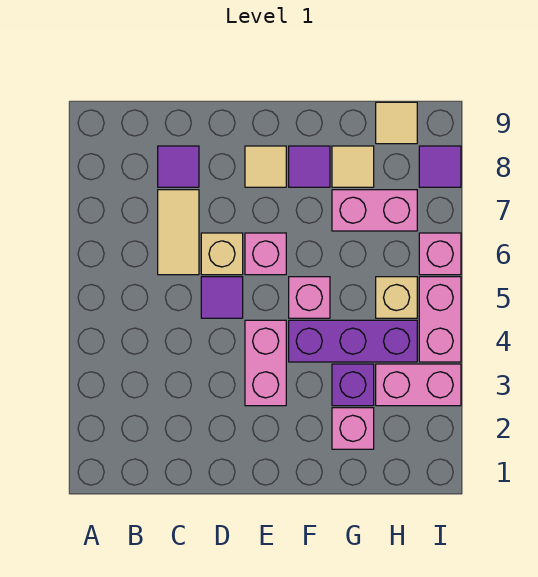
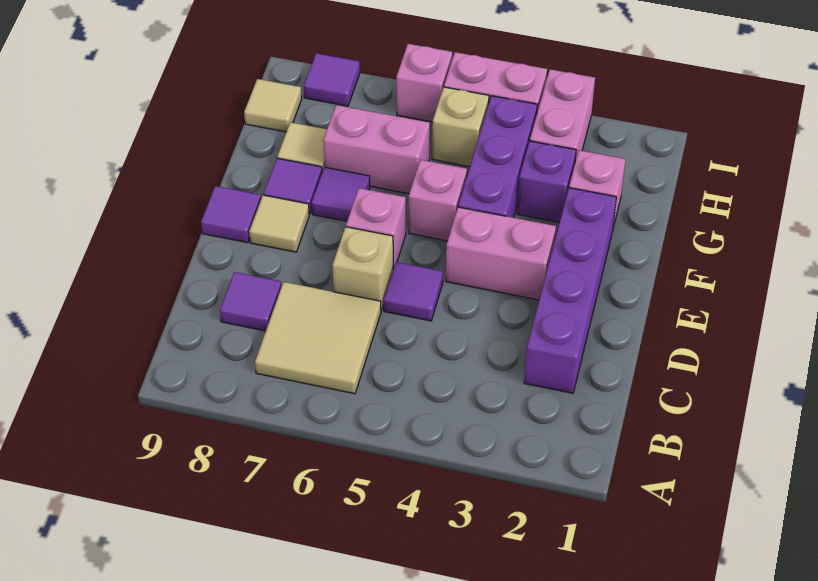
none -> purple brick C2:F2 level 1
tan tile C6:C7 level 1 -> tan tile B6:C7 level 1
none -> purple tile E9 level 1
none -> purple tile F7 level 1
pink brick G7:H7 level 1 -> pink brick G6:G7 level 1

